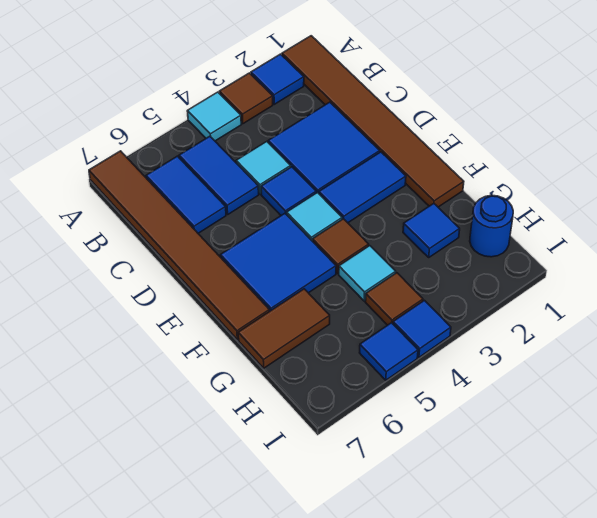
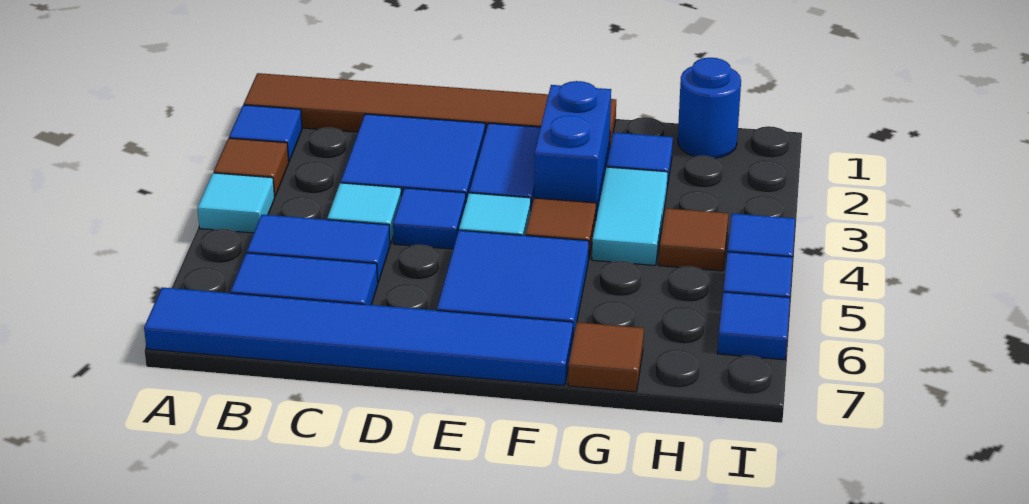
brown tile A7:F7 level 1 -> blue tile A7:F7 level 1
none -> blue brick F2:F3 level 1
cyan tile G4 level 1 -> cyan tile G3:G4 level 1
brown tile G6:G7 level 1 -> brown tile G7 level 1
none -> blue tile I6 level 1

